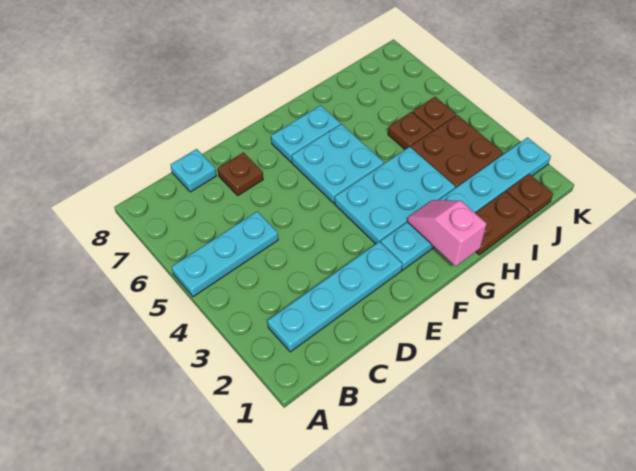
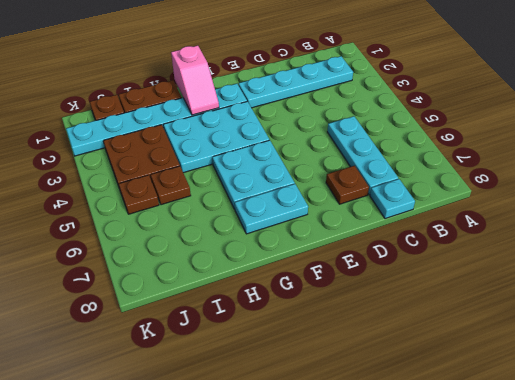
cyan plate A5:C5 level 1 -> cyan plate C5:C7 level 1

